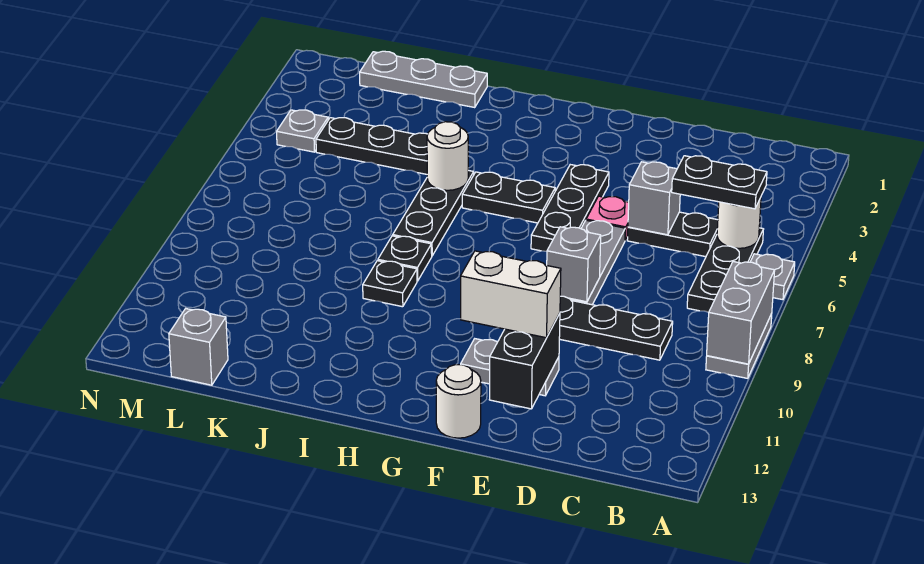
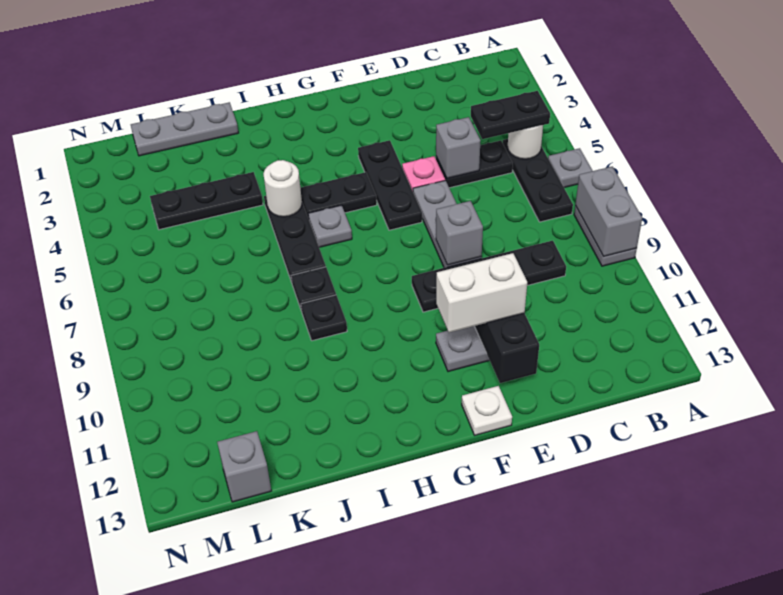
white round brick F13 level 1 -> white plate F13 level 1
grey plate M4 level 1 -> grey plate H6 level 1

